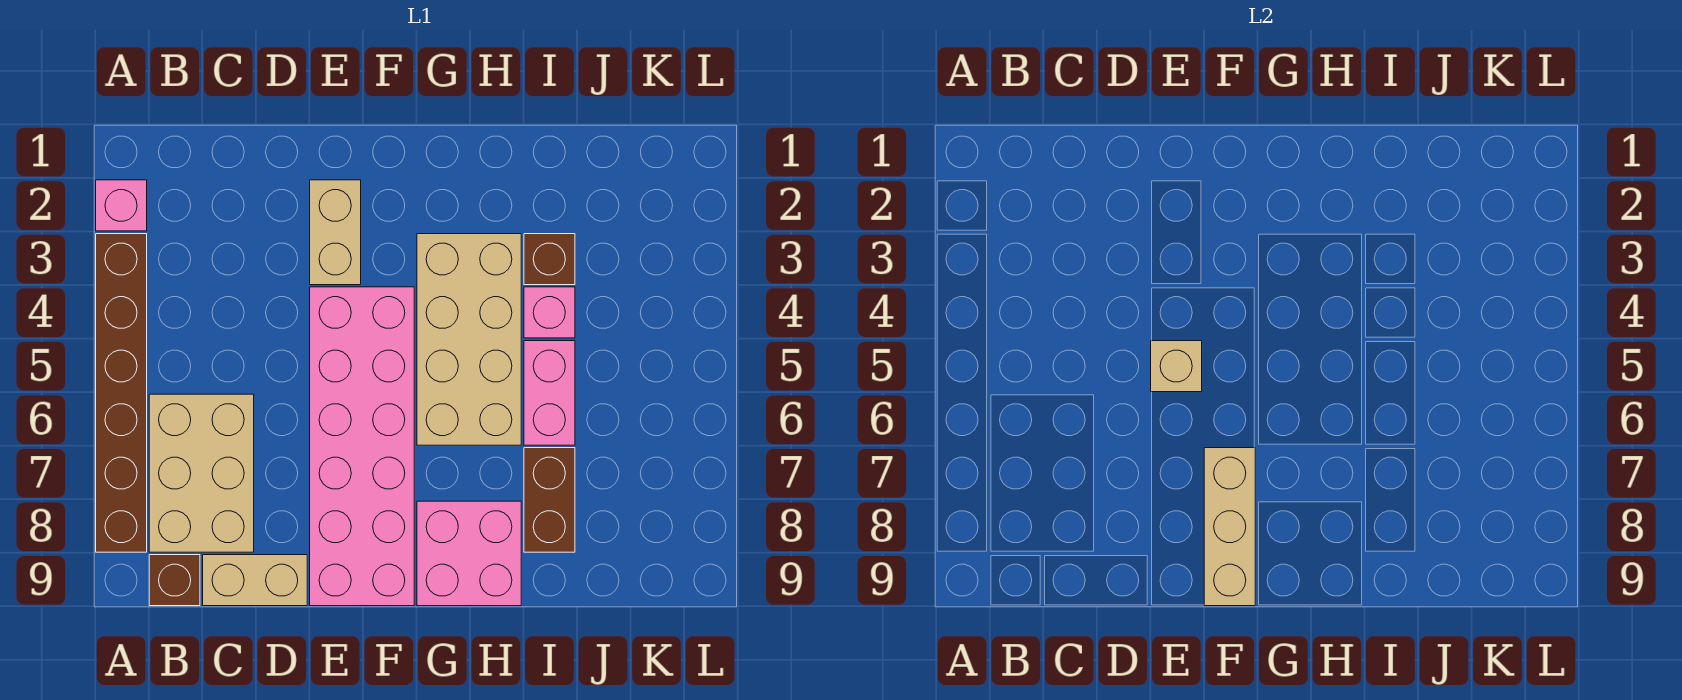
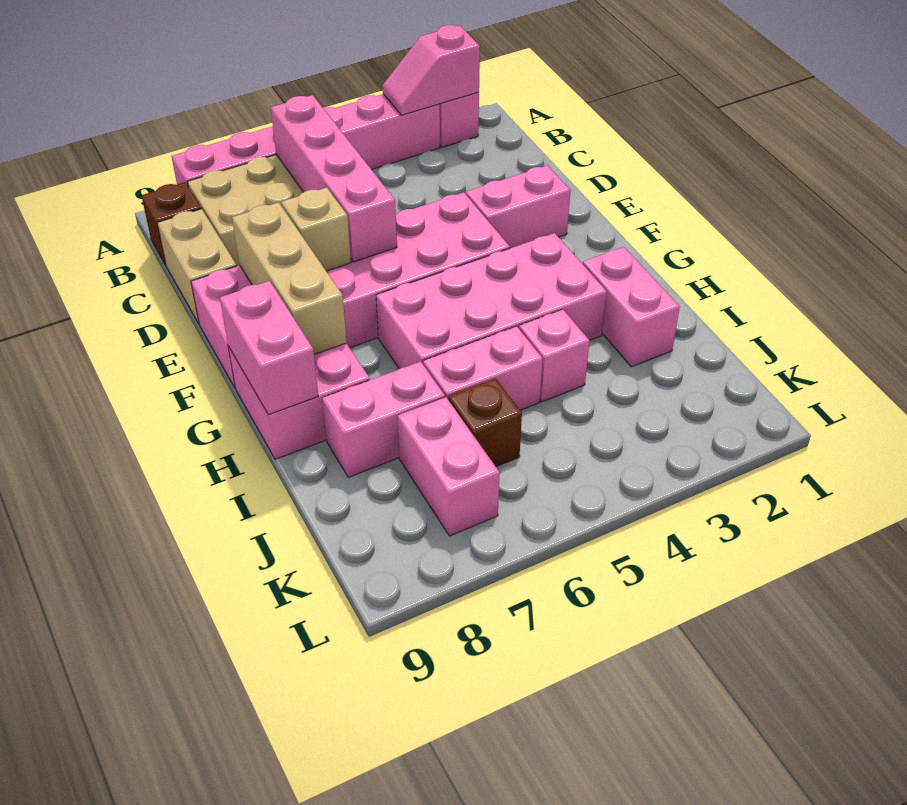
none -> pink slope A2:A3 level 2 top 2
brown brick A3:A8 level 1 -> pink brick A3:A8 level 1
none -> pink brick B6:E6 level 2
tan brick E2:E3 level 1 -> pink brick E2:E3 level 1
tan brick E5 level 2 -> tan brick E7 level 2
tan brick F7:F9 level 2 -> tan brick E8:G8 level 2
tan brick G3:H6 level 1 -> pink brick G3:H6 level 1
none -> pink brick G9:H9 level 2
none -> pink brick H2:I2 level 1
brown brick I3 level 1 -> brown brick J6 level 1
brown brick I7:I8 level 1 -> pink brick I7:I8 level 1
none -> pink brick J7:K7 level 1

